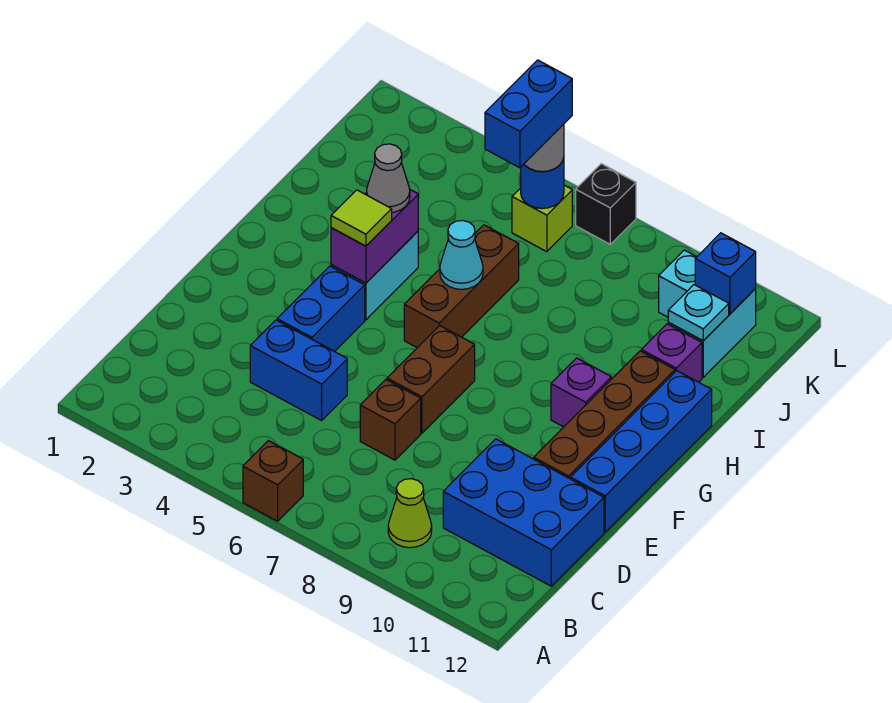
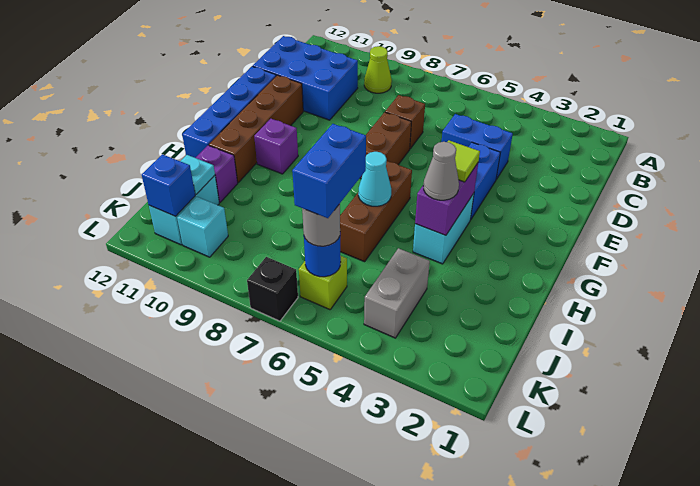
brown brick A6 level 1 -> none
none -> grey brick J4:K4 level 1

